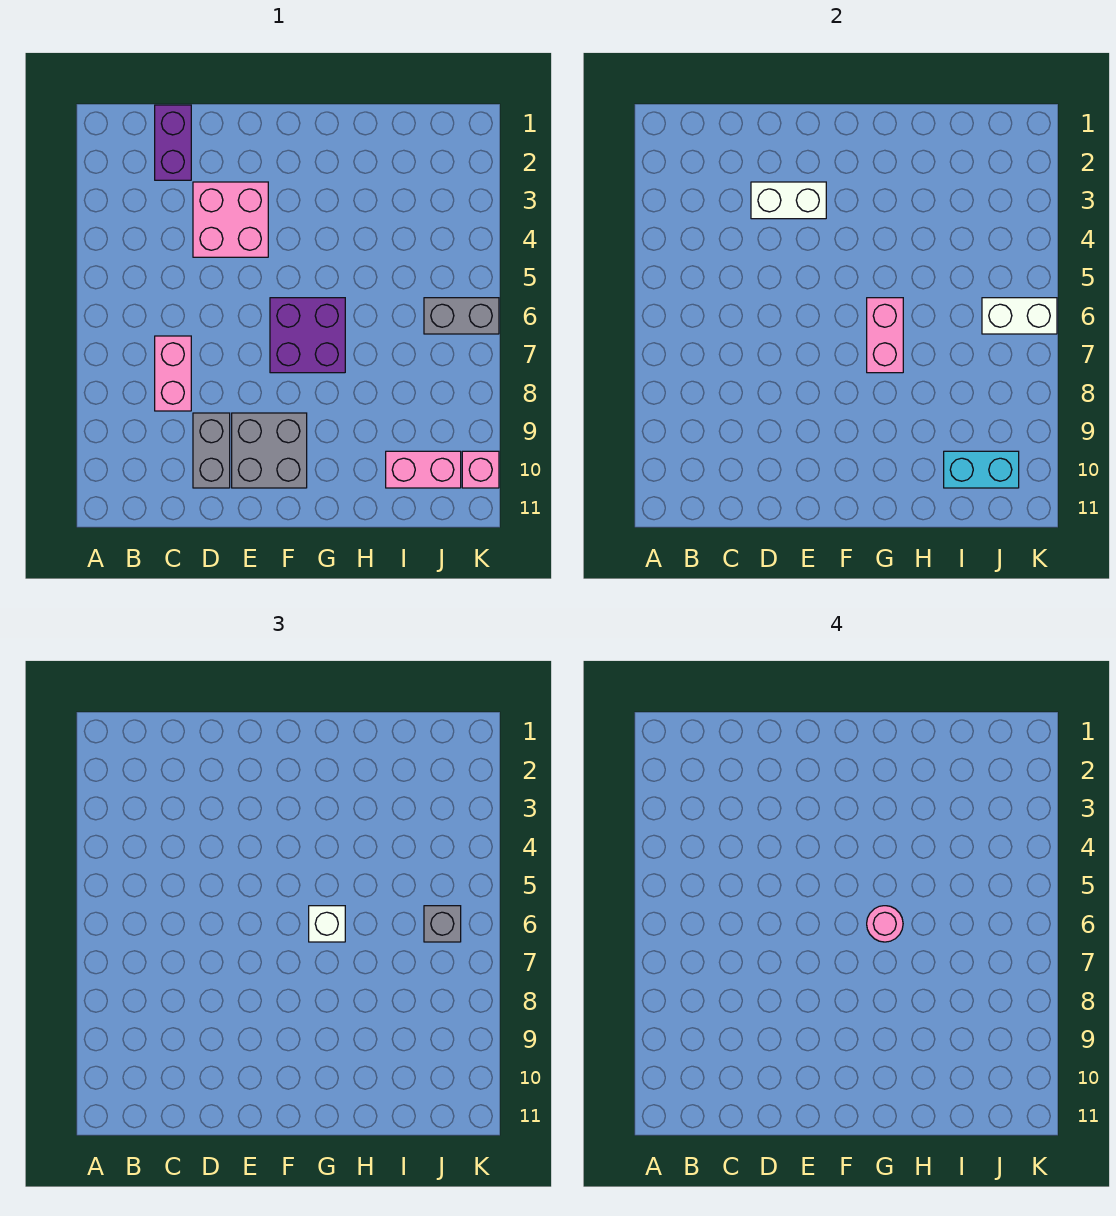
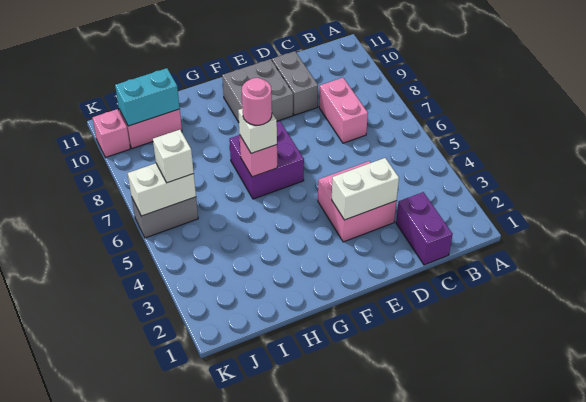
pink brick G6:G7 level 2 -> pink brick G6 level 2
grey brick J6 level 3 -> white brick J6 level 3

